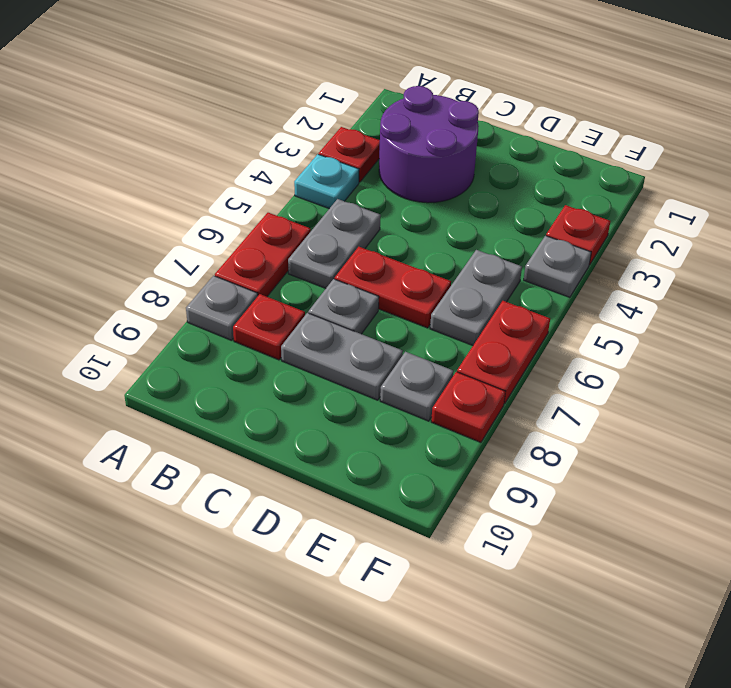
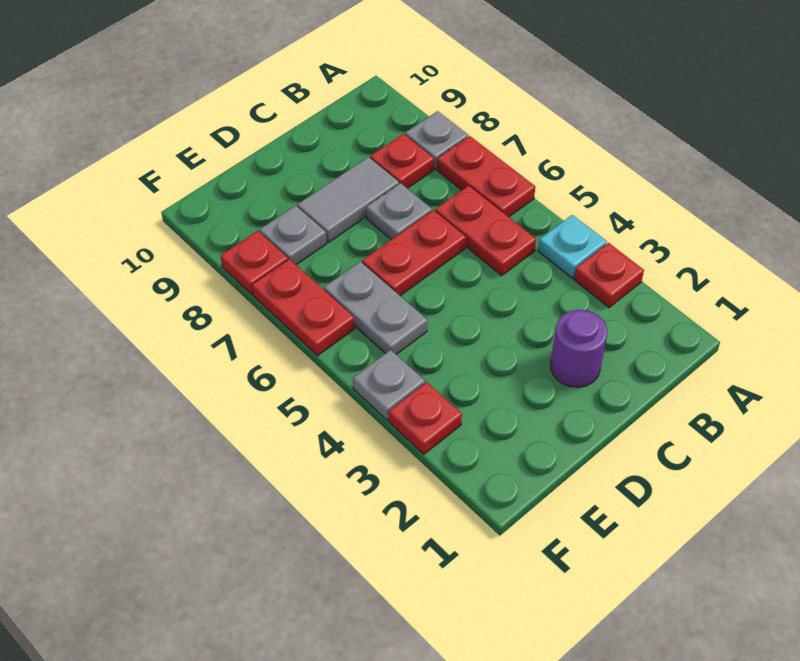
purple round brick B2:C3 level 1 -> purple round brick C2 level 1
grey plate B5:B6 level 1 -> red plate B5:B6 level 1
grey plate C8:D8 level 1 -> grey tile C8:D8 level 1

